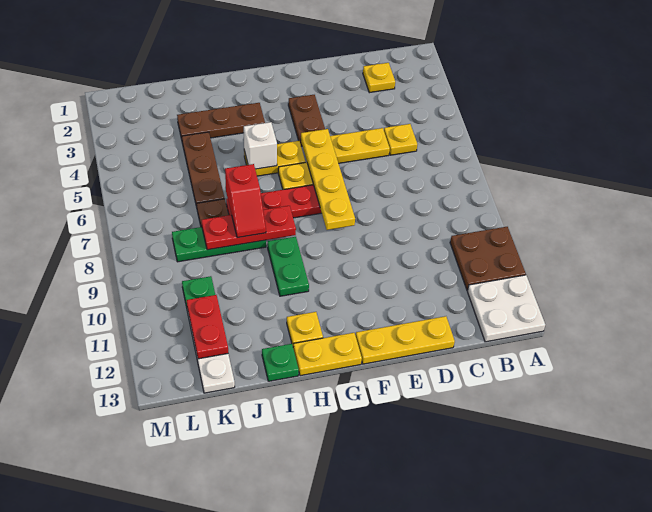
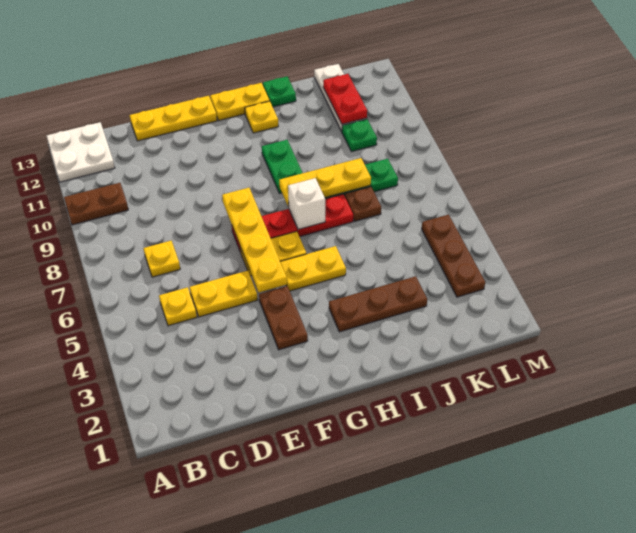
brown plate A10:B11 level 1 -> brown plate A10:B10 level 1
yellow plate C2 level 1 -> yellow plate C7 level 1
white brick H5 level 2 -> white brick H7 level 2
red plate H8:J8 level 2 -> yellow plate H8:J8 level 2
red slope I7:I8 level 3 top 7 -> none
brown plate J4:J6 level 1 -> brown plate L3:L5 level 1

